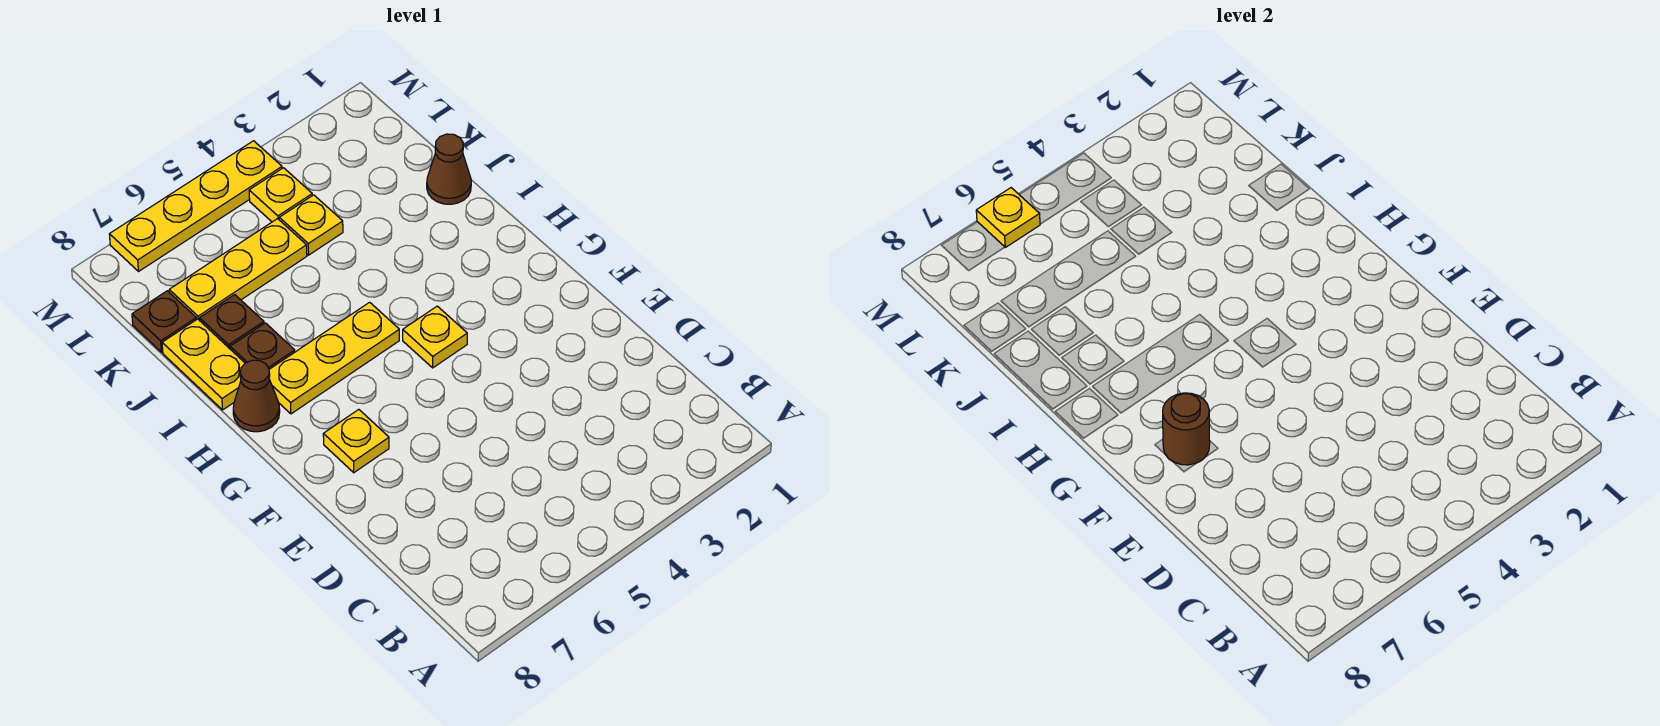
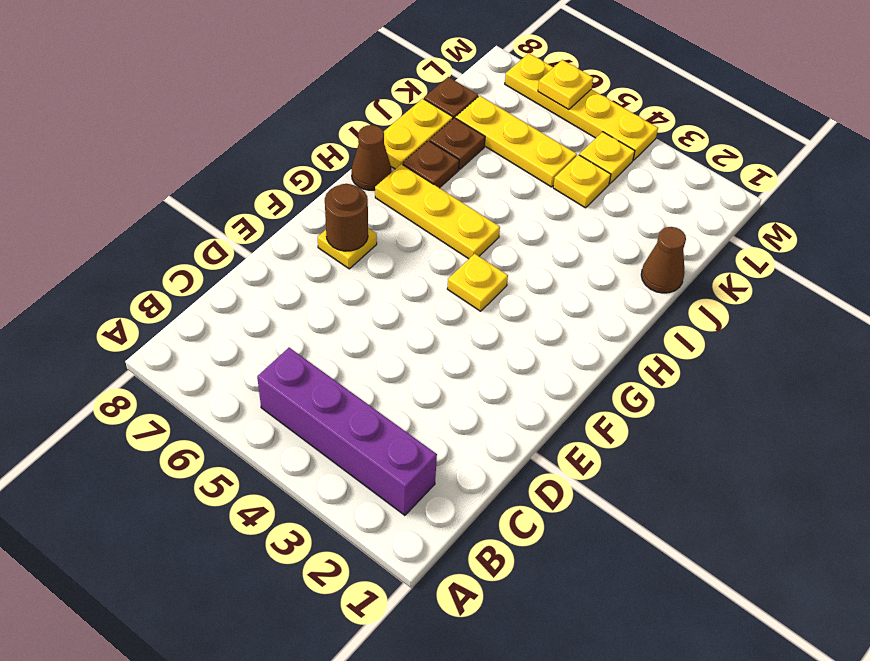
none -> purple brick B2:B5 level 1

